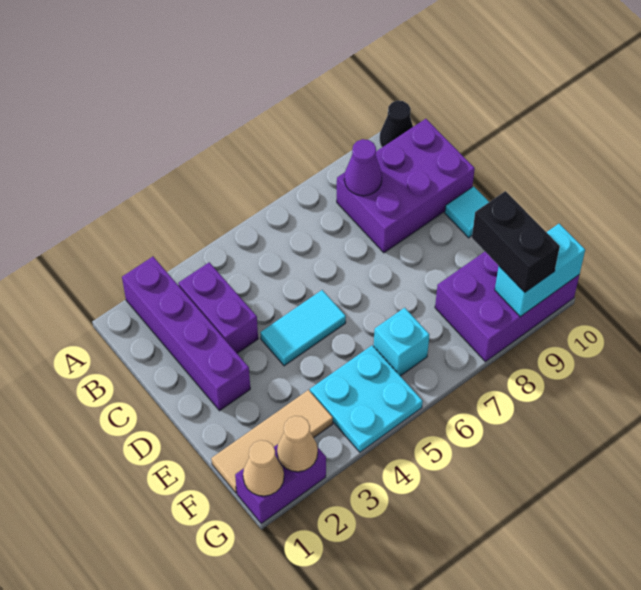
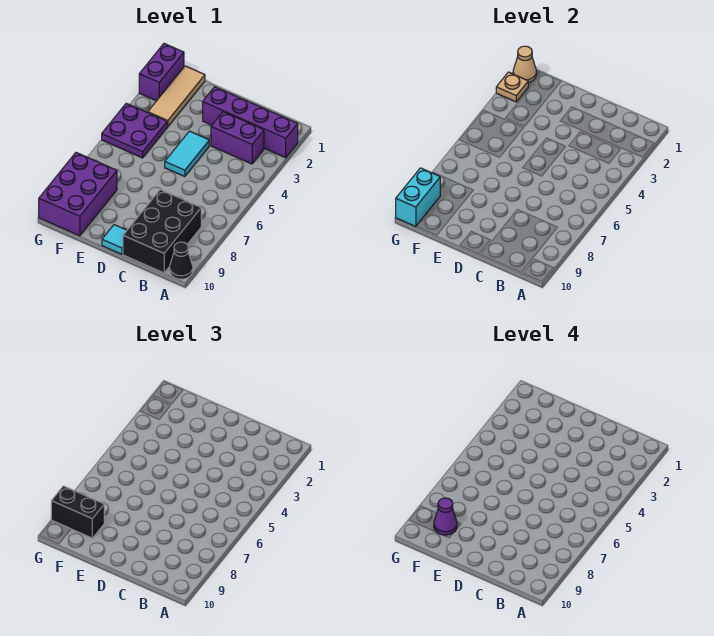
purple brick B8:C10 level 1 -> black brick B8:C10 level 1
purple cone B8 level 2 -> purple cone F9 level 4
cyan plate F4:G5 level 1 -> purple plate F4:G5 level 1
cyan brick F6 level 1 -> none
tan cone G2 level 2 -> tan plate G2 level 2

